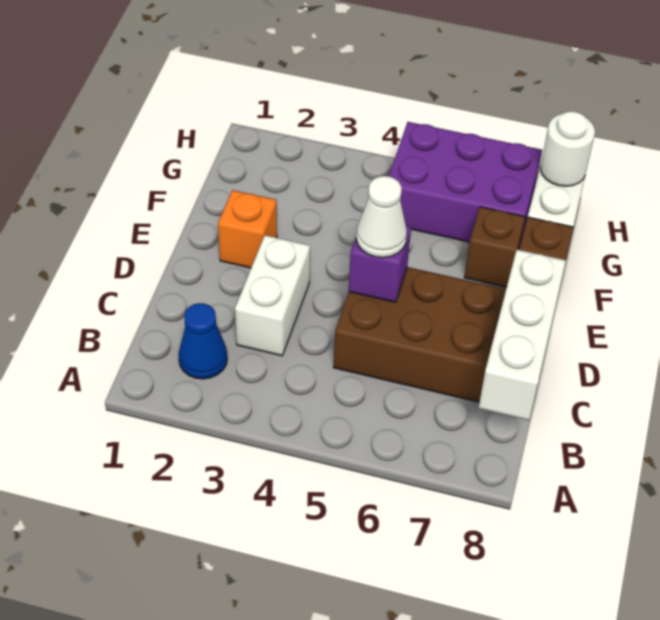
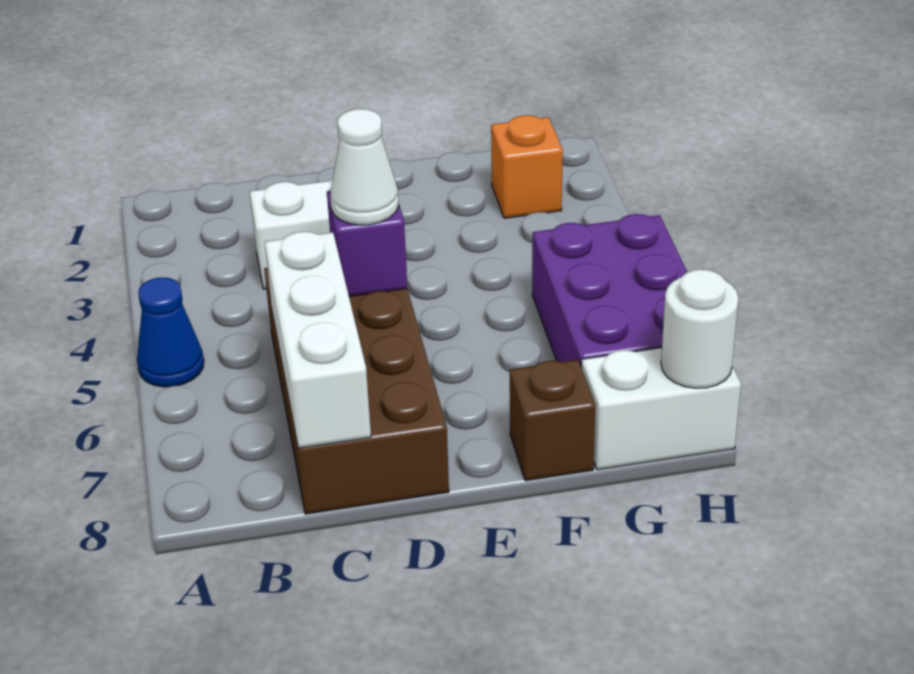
blue cone B2 level 1 -> blue cone A5 level 1
white brick B8:D8 level 2 -> white brick C6:C8 level 2
orange brick E2 level 1 -> orange brick G2 level 1
brown brick F7 level 1 -> none

